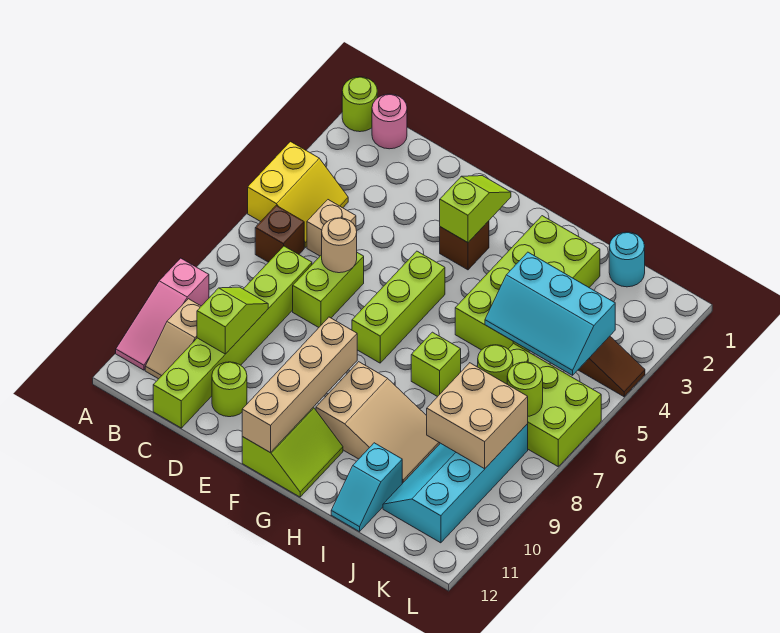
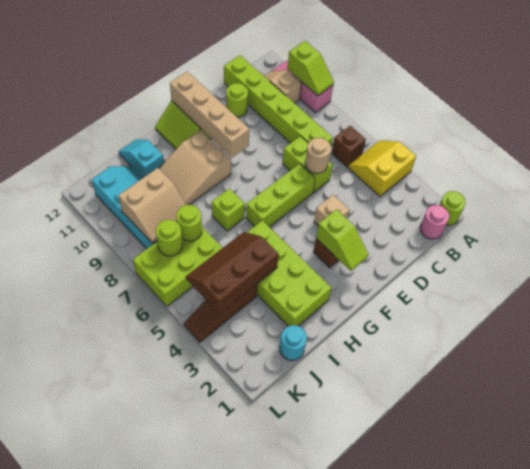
yellow slope A4:B5 level 1 top A -> yellow slope A4:B5 level 1 top 4
tan brick C5 level 1 -> tan brick E4 level 1
lime slope C9:C10 level 2 top 10 -> lime slope A9:A10 level 2 top 10
lime brick F5:F7 level 1 -> lime brick E6:G6 level 1
cyan slope I4:K5 level 2 top 4 -> brown slope I4:K5 level 2 top 4
tan brick J8:K9 level 2 -> tan slope J8:K9 level 2 top 9

